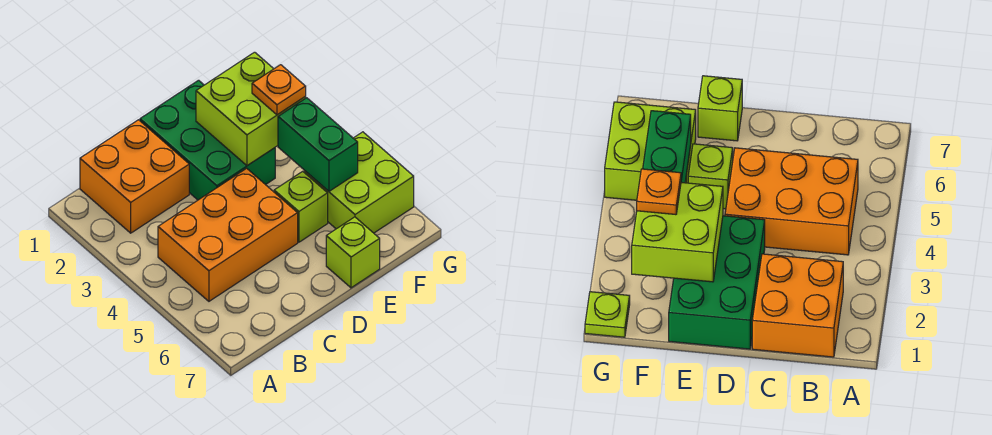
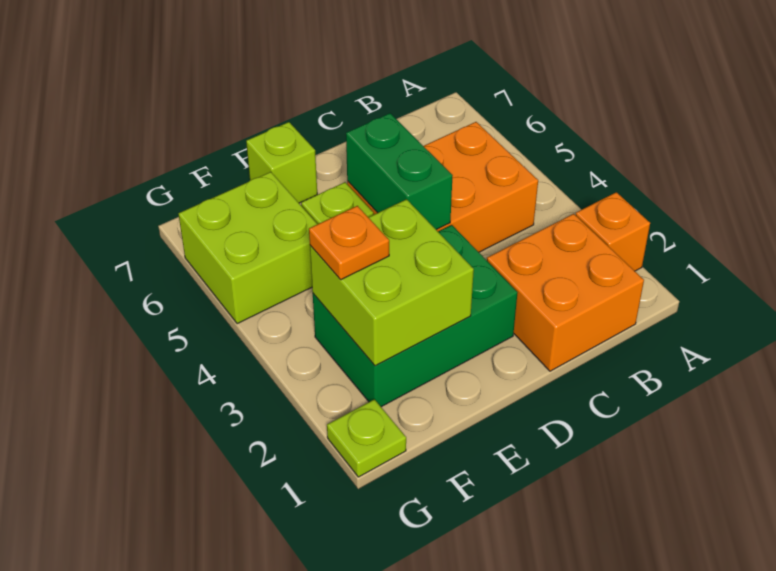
none -> orange brick A2 level 1
green brick D1:E3 level 1 -> green brick D2:F3 level 1
green brick F4:F5 level 2 -> green brick D4:D5 level 2

